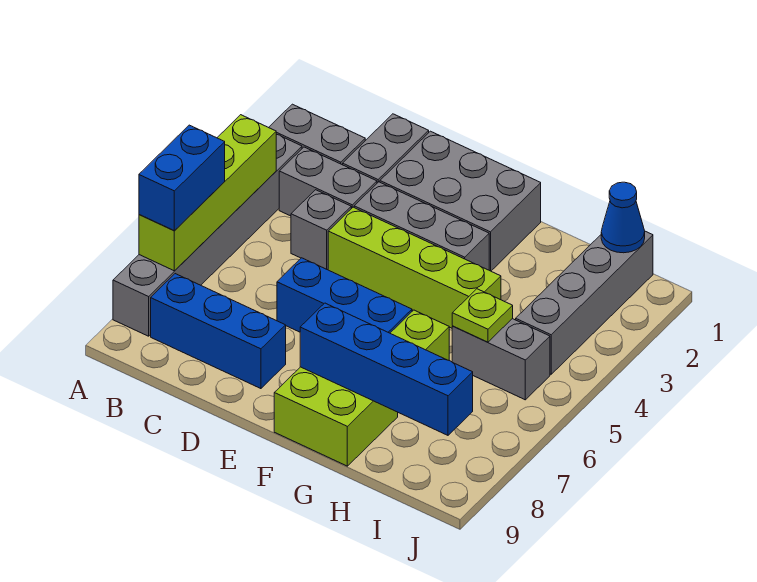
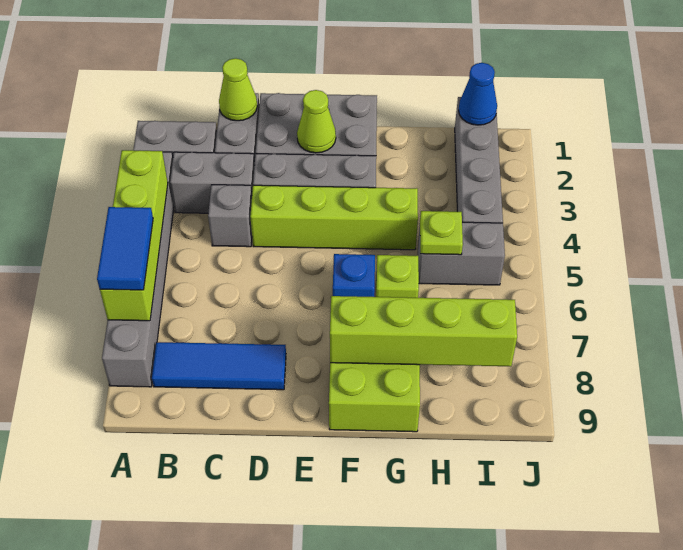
blue brick A6:A7 level 3 -> blue tile A6:A7 level 3
blue brick B8:D8 level 1 -> blue tile B8:D8 level 1
none -> lime cone C1 level 2
blue brick D6:F6 level 1 -> blue brick F6 level 1
none -> lime cone E2 level 2
blue brick F8:I8 level 2 -> lime brick F8:I8 level 2

